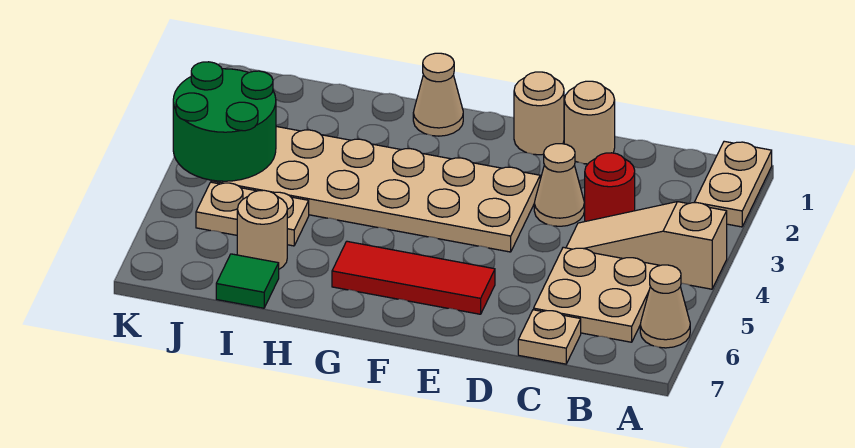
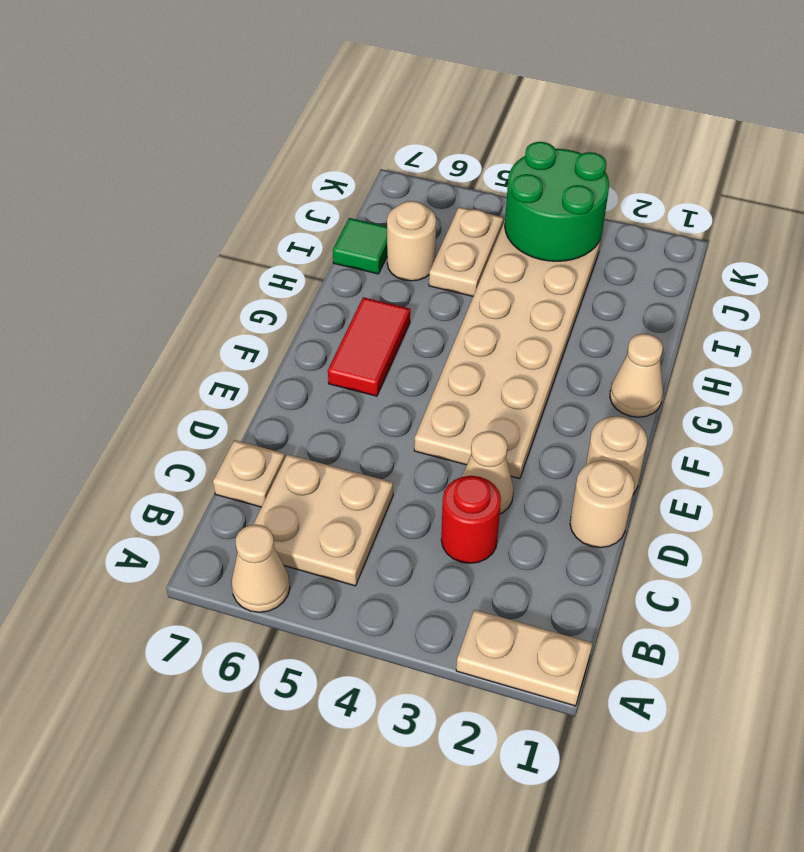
tan slope A4:C4 level 1 top A -> none
red tile E6:G6 level 1 -> red tile F6:G6 level 1

